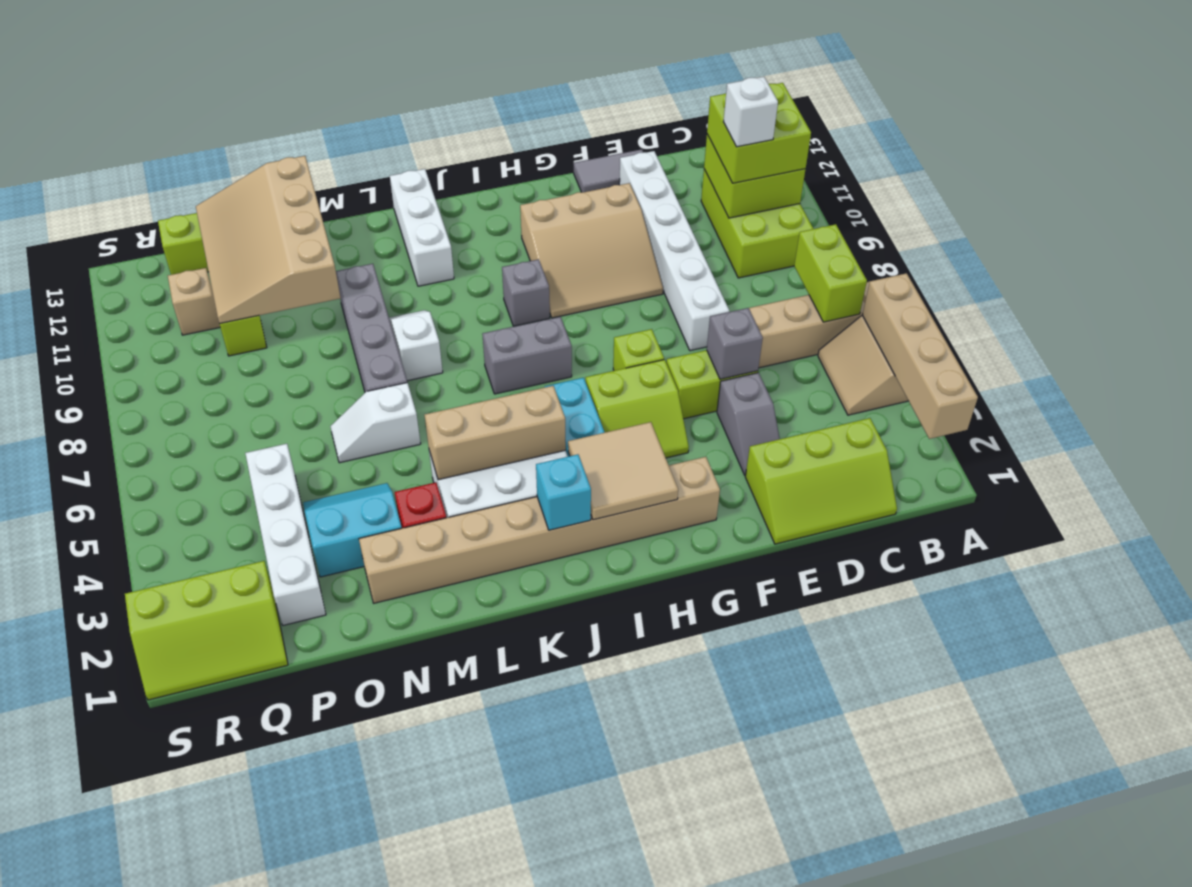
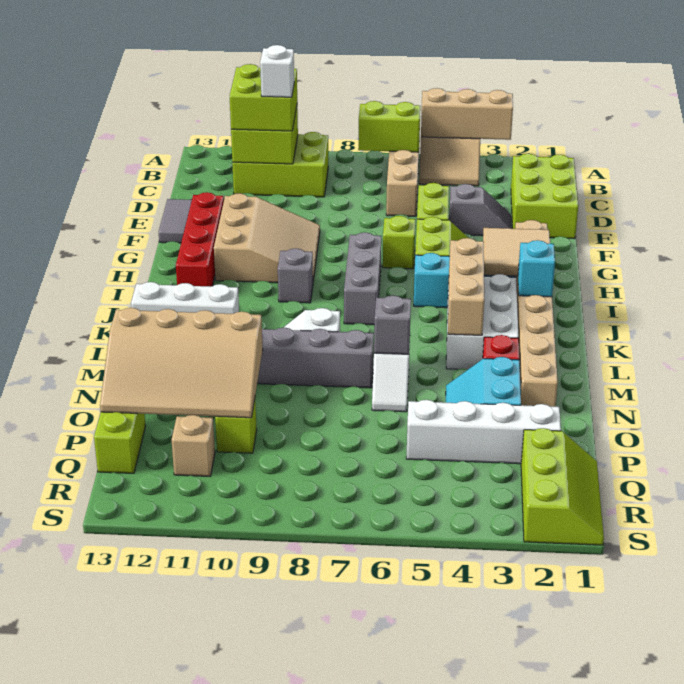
tan brick A2:A5 level 2 -> tan brick A3:A5 level 2
lime slope C1:E2 level 1 top 2 -> lime brick C1:E2 level 1
grey brick E5 level 2 -> grey brick M6 level 2
white brick E7:E12 level 1 -> none
none -> red brick F12:I12 level 1
grey brick I7:J7 level 1 -> grey brick H7:J7 level 1

